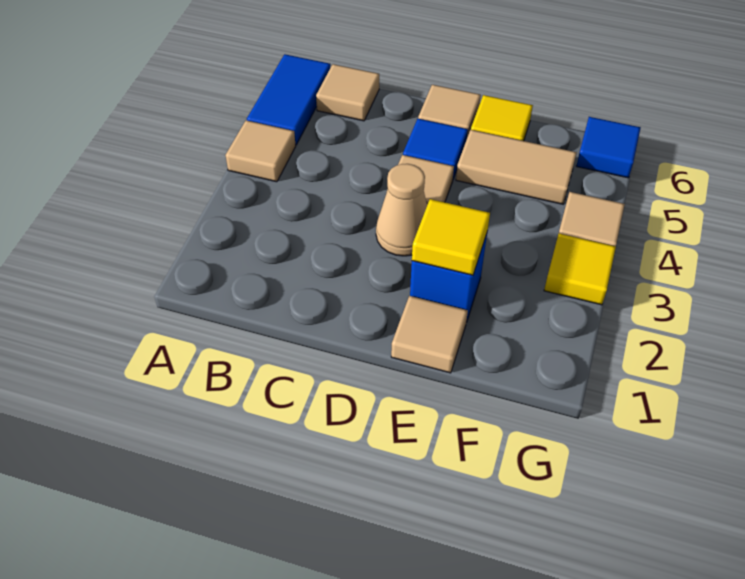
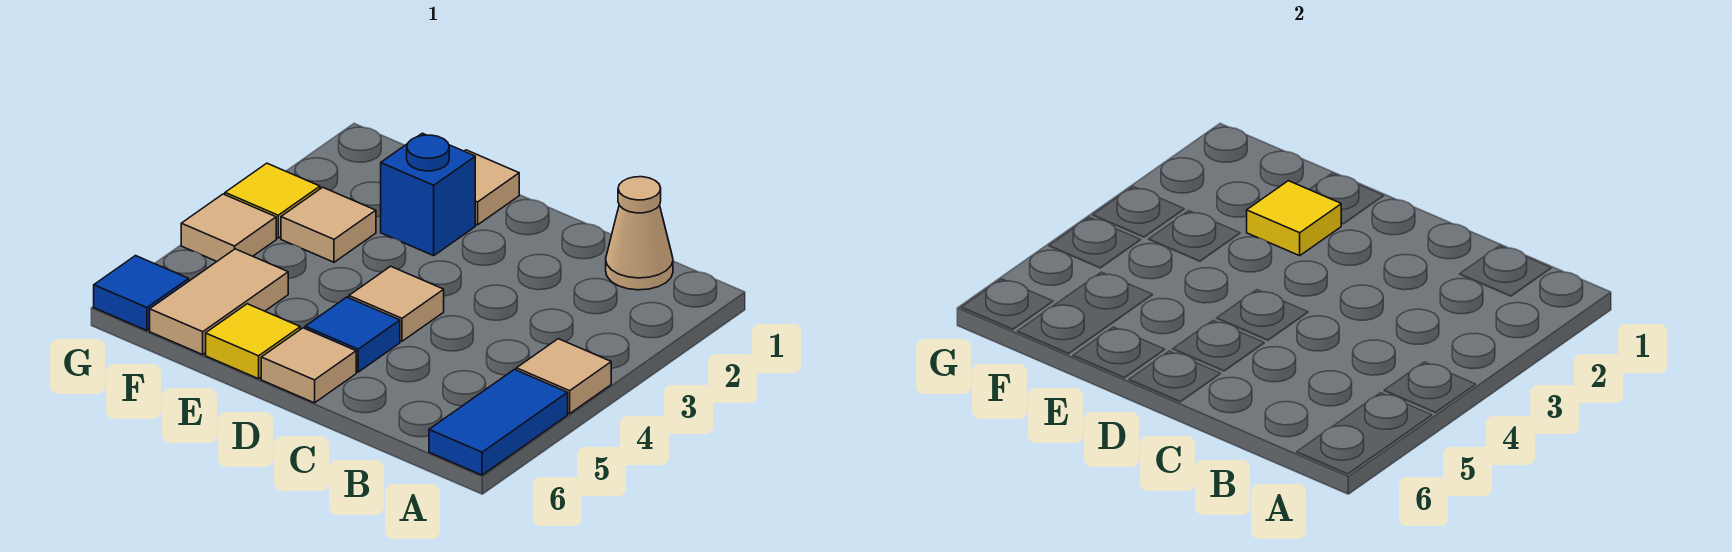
tan tile B6 level 1 -> tan tile F3 level 1
tan cone D3 level 1 -> tan cone B1 level 1
tan tile E5:F5 level 1 -> tan tile F5:F6 level 1

